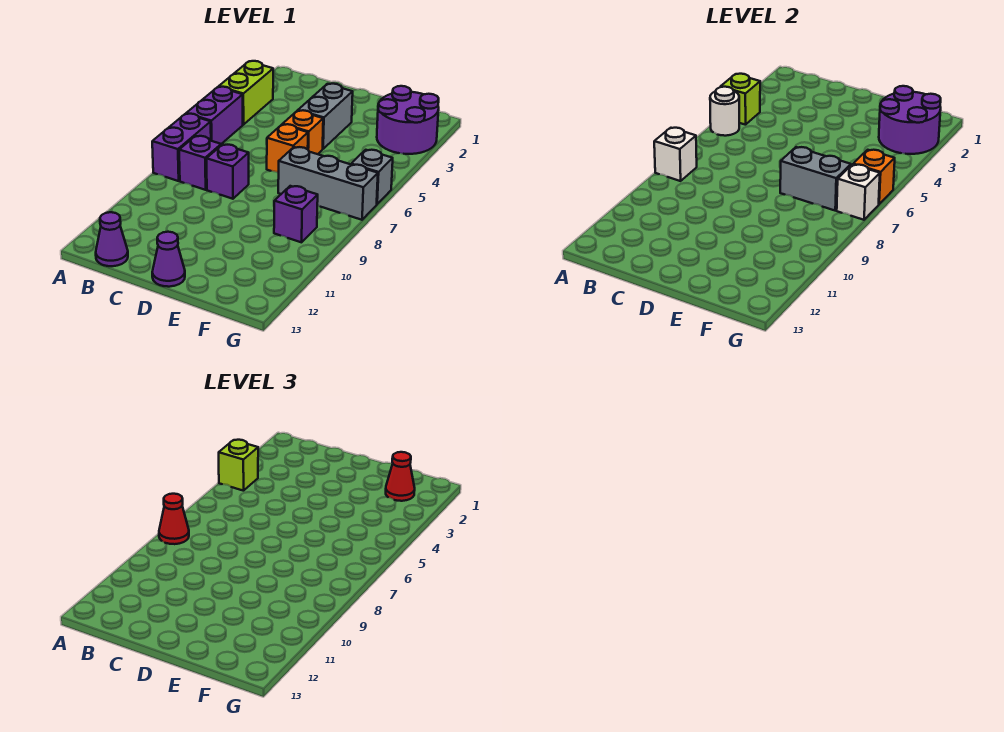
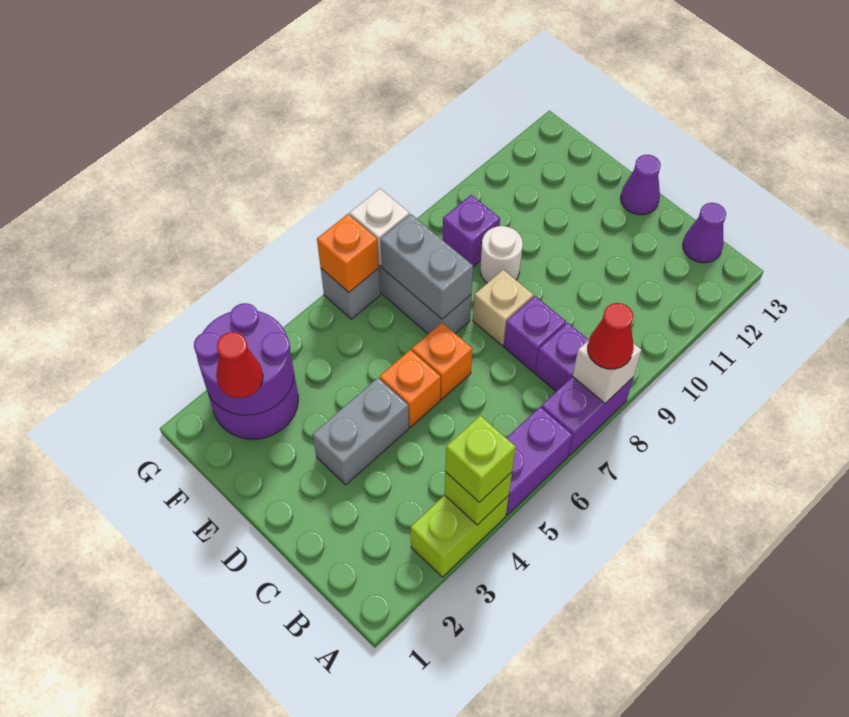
white round brick A5 level 2 -> white round brick E9 level 1
none -> tan brick D8 level 1

